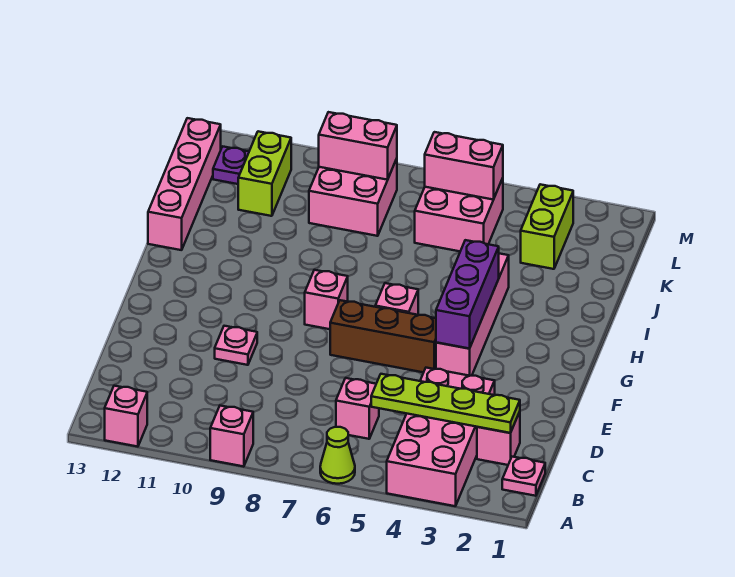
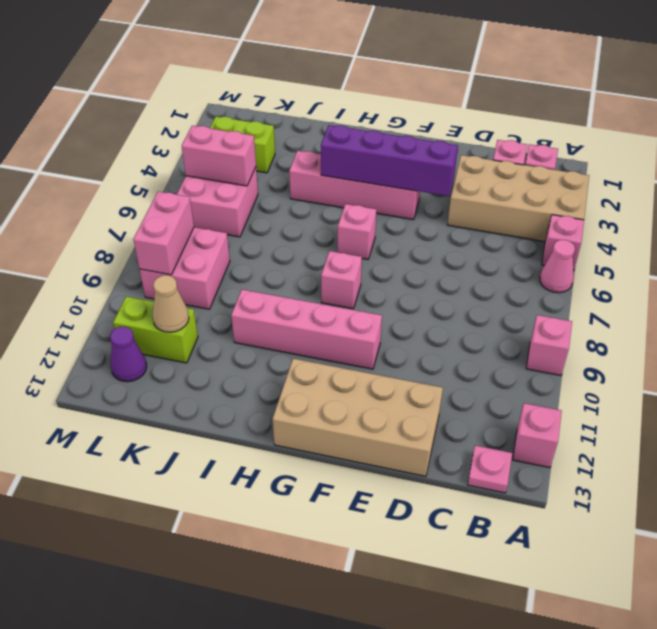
pink brick A3:D4 level 1 -> tan brick A3:D4 level 1
lime cone A6 level 1 -> pink cone A6 level 1
lime plate C2:C5 level 2 -> none
pink brick C6 level 1 -> pink brick A5 level 1
none -> tan brick D12:G13 level 1
pink plate E10 level 1 -> pink plate B13 level 1
purple brick F4:H4 level 2 -> purple brick E4:H4 level 2
brown brick F5:F7 level 1 -> none
pink brick I13:L13 level 1 -> pink brick F10:I10 level 1
none -> tan cone K11 level 2
pink brick L5:L6 level 2 -> pink brick K5:L5 level 2
purple plate L12 level 1 -> purple cone L12 level 1

